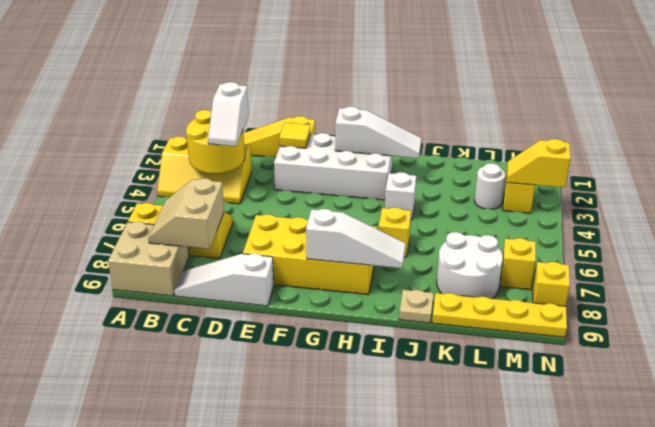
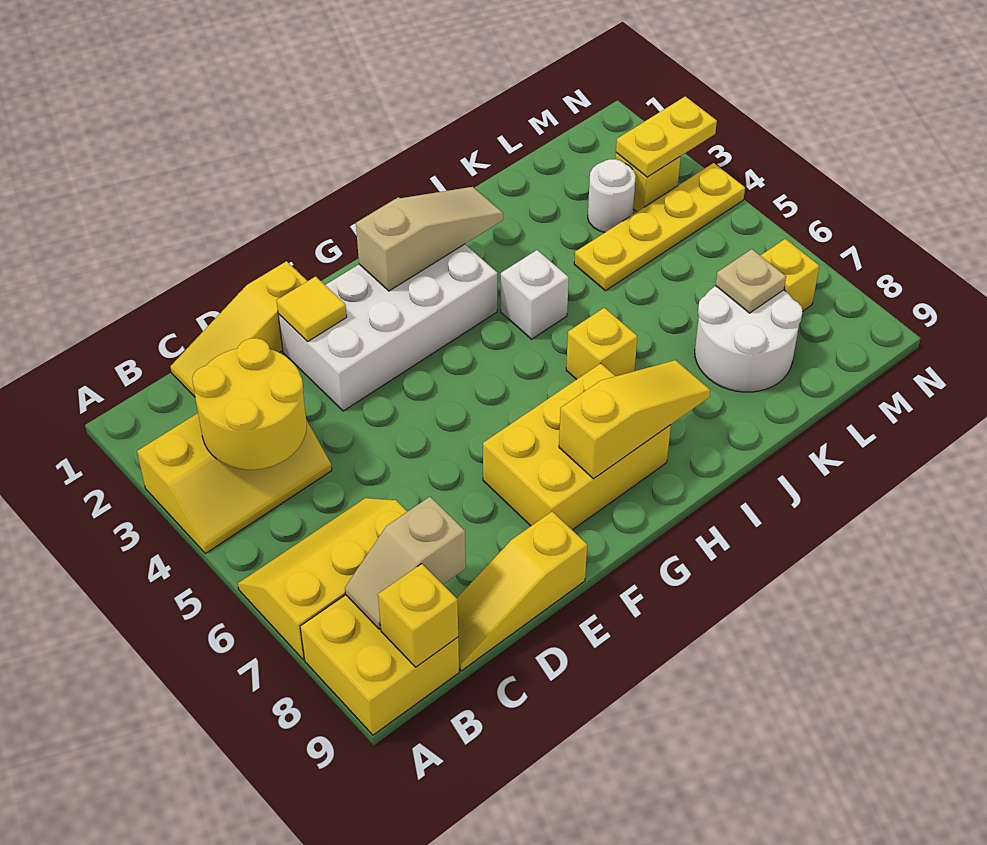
tan brick A8:B9 level 1 -> yellow brick A8:B9 level 1
tan slope B7:C8 level 2 top C -> tan slope B8:C8 level 2 top C
white slope C3:C4 level 3 top 3 -> none
white slope C9:E9 level 1 top E -> yellow slope C9:E9 level 1 top E
yellow brick E7:H8 level 1 -> yellow brick F7:H8 level 1
white slope G2:I2 level 2 top G -> tan slope G2:I2 level 2 top G
white slope G8:I8 level 2 top G -> yellow slope G8:I8 level 2 top G
tan plate J9 level 1 -> tan plate L7 level 2
yellow plate K9:N9 level 1 -> yellow plate K4:N4 level 1
yellow slope M3:N3 level 2 top N -> yellow plate M3:N3 level 2
yellow brick N8 level 1 -> yellow brick B9 level 2

